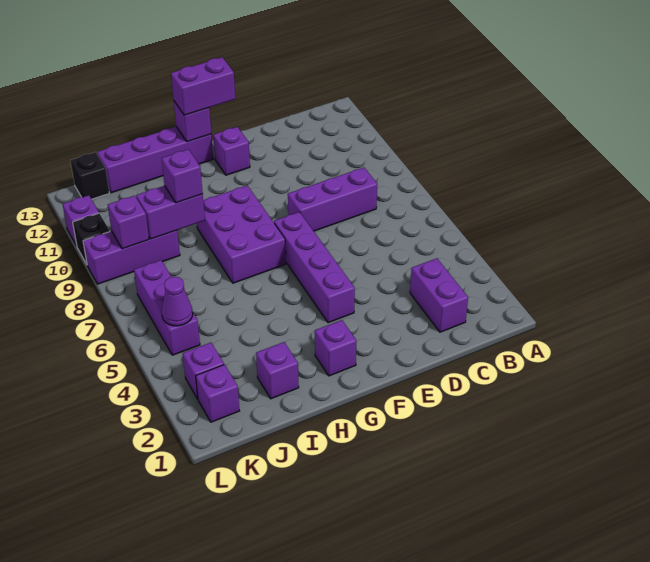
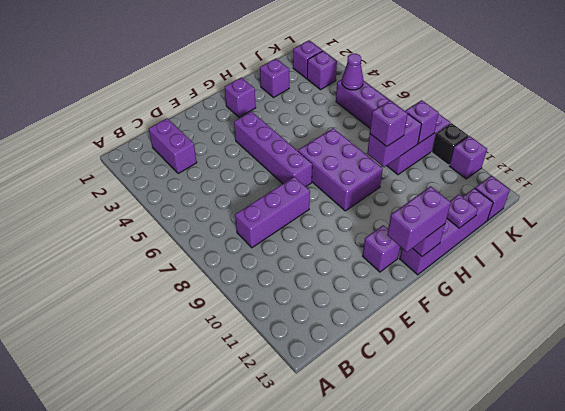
none -> purple plate I13 level 2
black brick K13 level 1 -> purple brick K13 level 1

